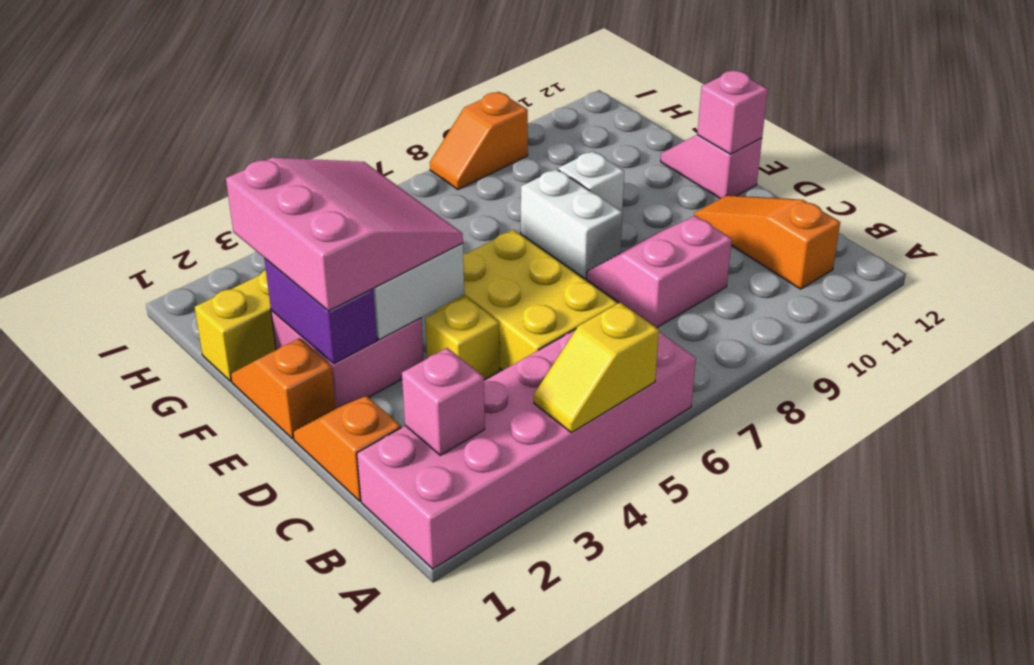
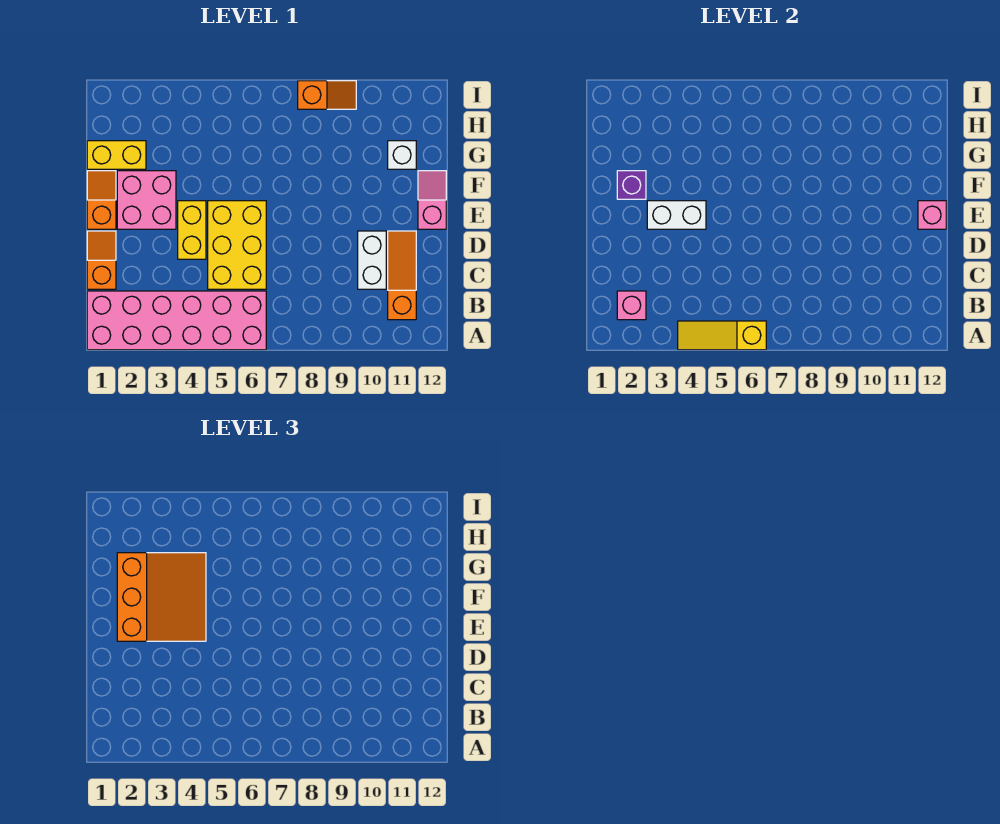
yellow slope A4:A5 level 2 top 5 -> yellow slope A4:A6 level 2 top 6
pink slope C8:D9 level 1 top C -> none
yellow brick D4 level 1 -> yellow brick D4:E4 level 1
purple brick E2:F2 level 2 -> purple brick F2 level 2
pink slope E2:G4 level 3 top 2 -> orange slope E2:G4 level 3 top 2
white brick E8:F8 level 1 -> white brick C10:D10 level 1
white brick F9 level 1 -> white brick G11 level 1
orange slope I8:I9 level 1 top 9 -> orange slope I8:I9 level 1 top 8

